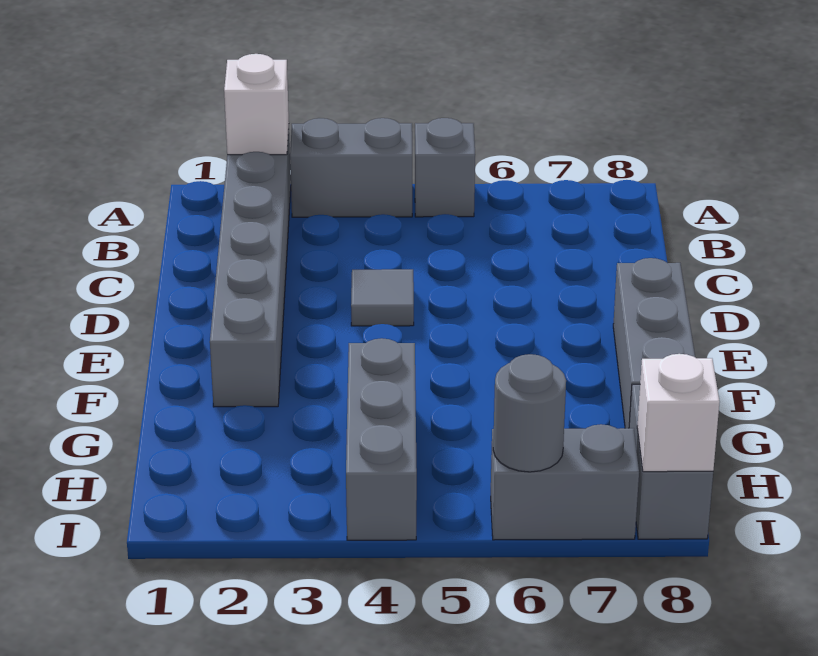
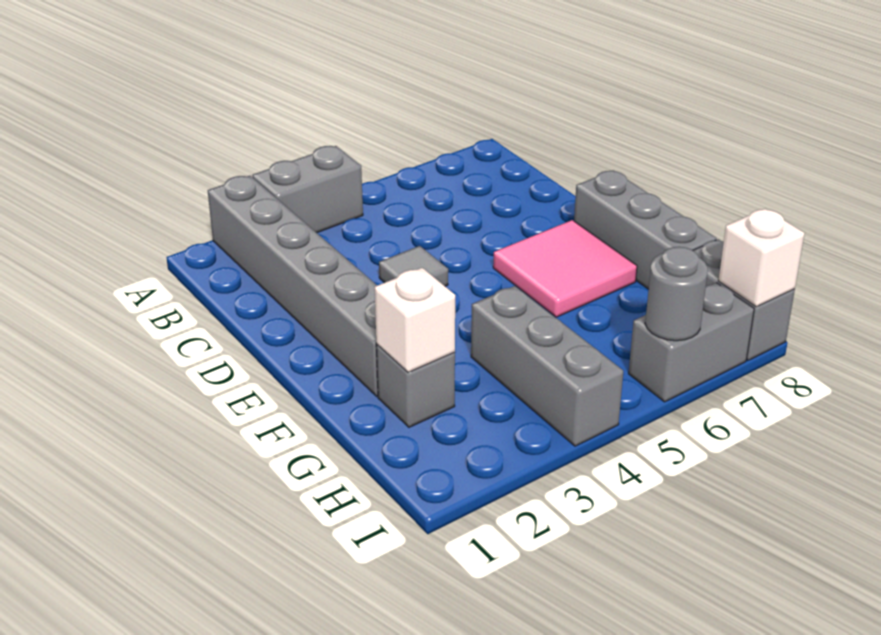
white brick A2 level 2 -> white brick G2 level 2
grey brick A5 level 1 -> grey brick G2 level 1
none -> pink tile E6:F7 level 1

